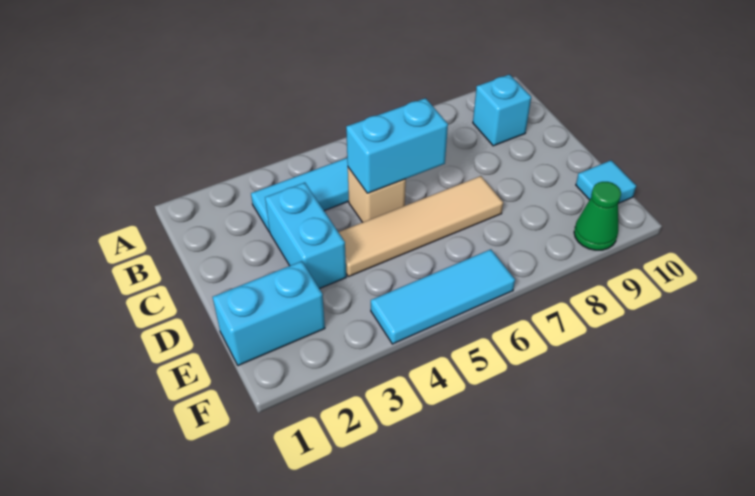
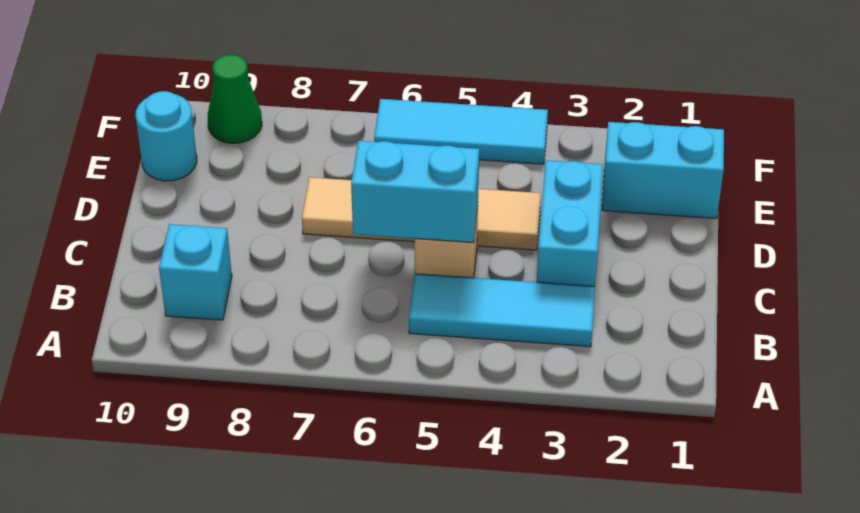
cyan tile E10 level 1 -> cyan round brick E10 level 1

